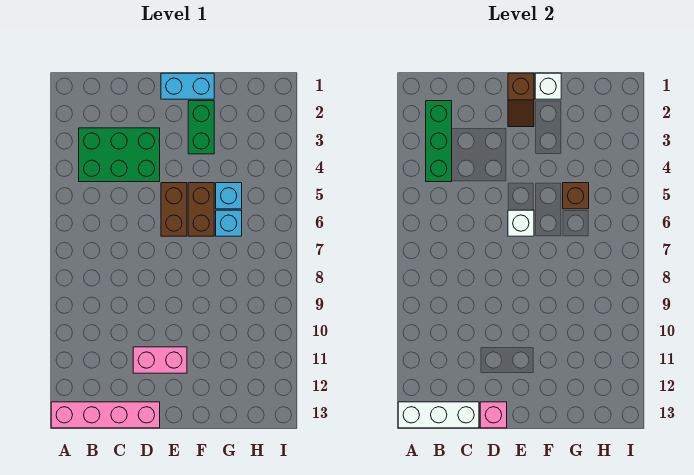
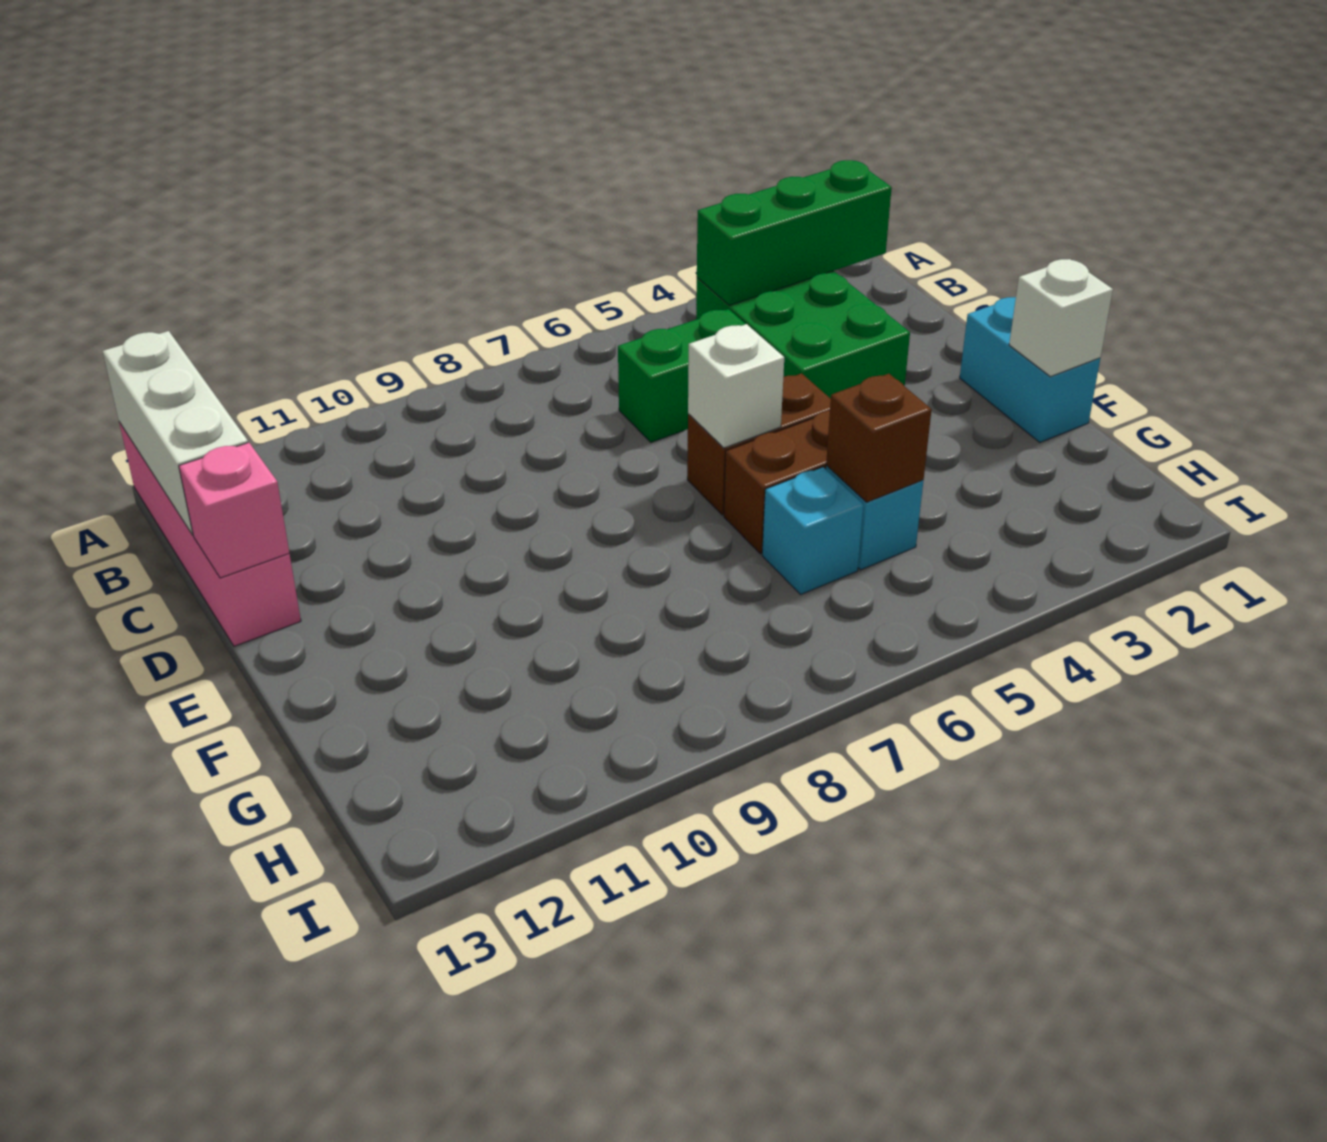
pink brick D11:E11 level 1 -> none
brown slope E1:E2 level 2 top 1 -> none
green brick F2:F3 level 1 -> green brick C5:C6 level 1

